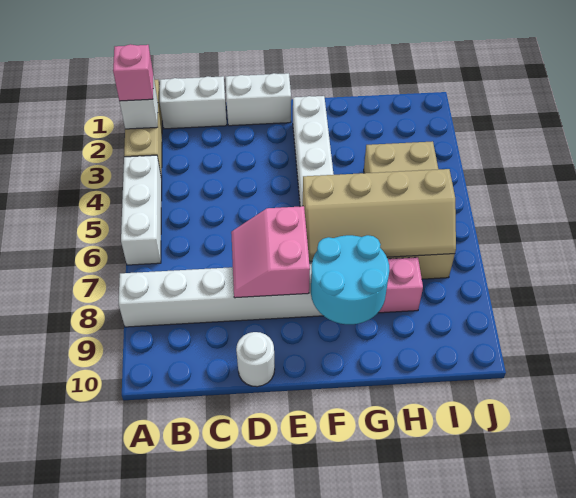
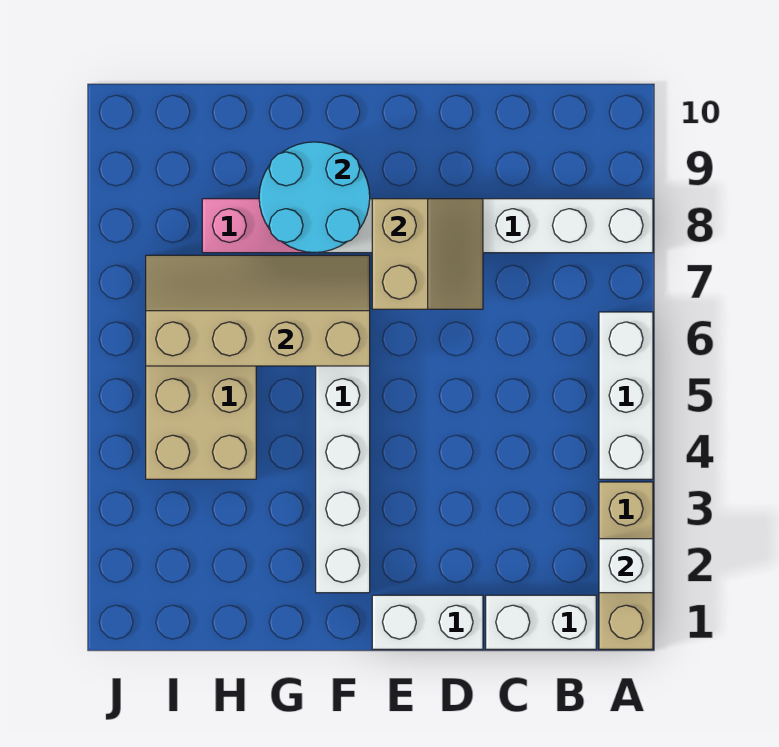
pink brick A2 level 3 -> none
pink slope D7:E8 level 2 top E -> tan slope D7:E8 level 2 top E
white round brick D10 level 1 -> none

